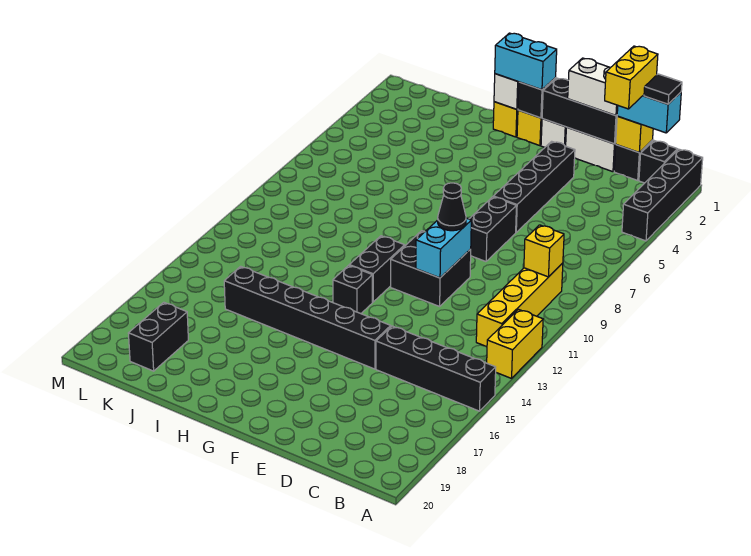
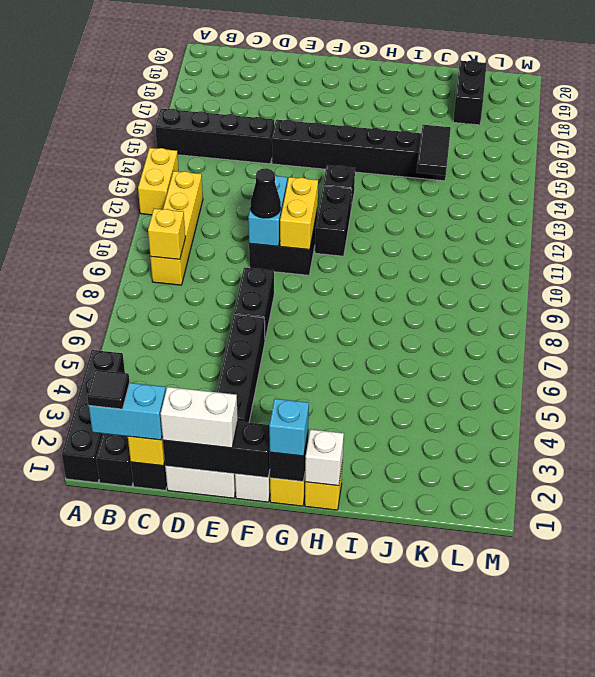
yellow brick C1:C2 level 4 -> yellow brick F10:F11 level 2
cyan brick G1:H1 level 3 -> cyan brick G1 level 3
none -> black tile J14:J15 level 2

